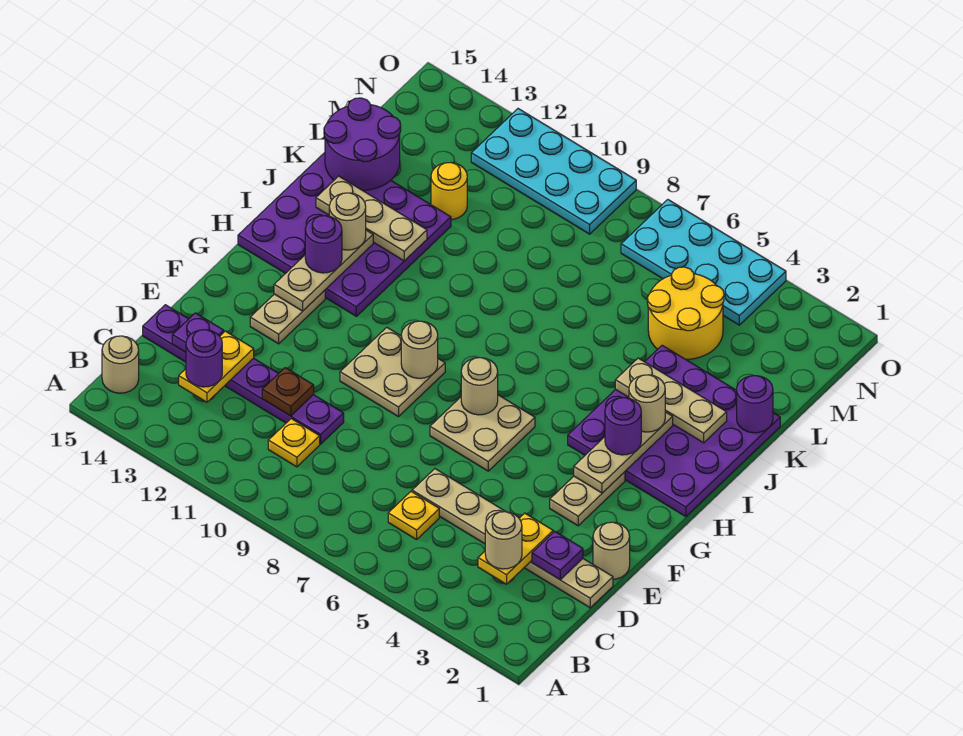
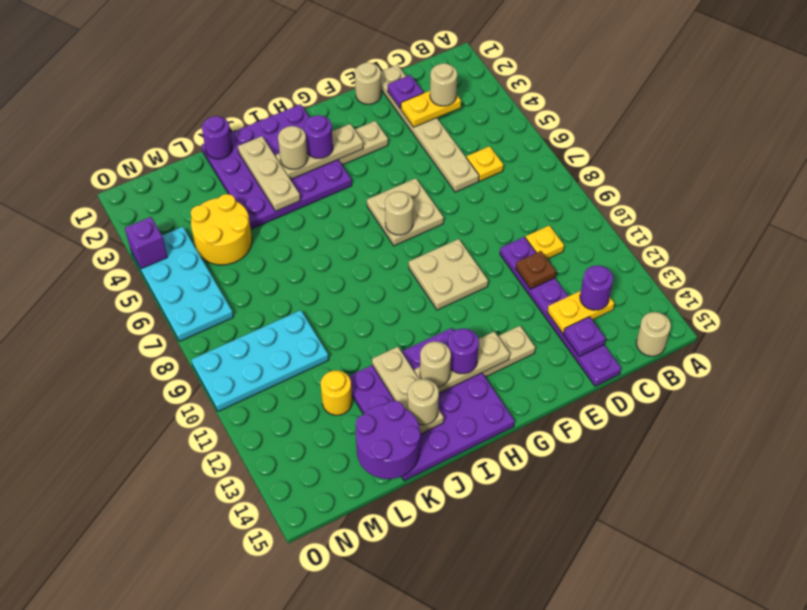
tan round brick G9 level 2 -> tan round brick J14 level 3
cyan plate N9:O12 level 1 -> cyan plate L9:O10 level 1
none -> purple brick O4 level 2

